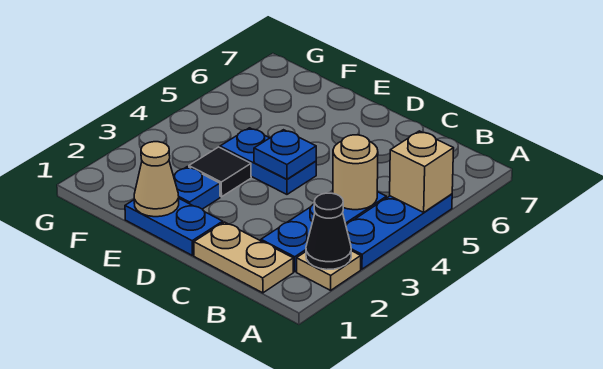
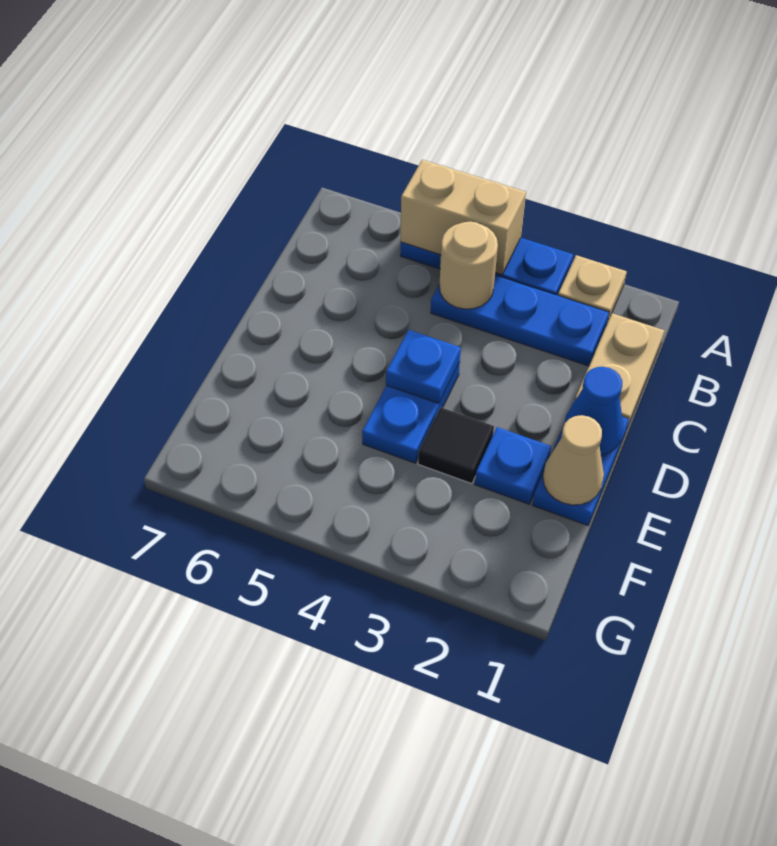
black cone A2 level 2 -> none
tan brick A5 level 2 -> tan brick A4:A5 level 2
none -> blue cone D1 level 2

